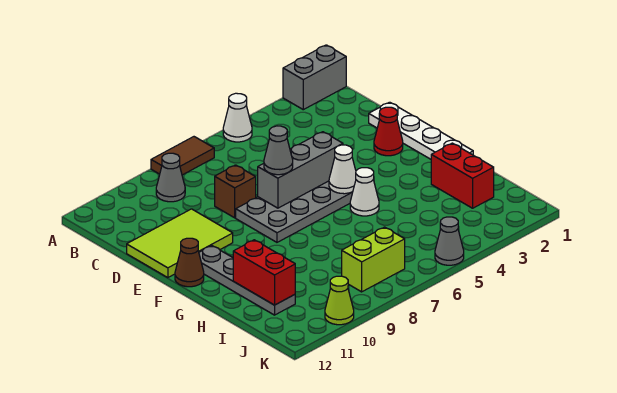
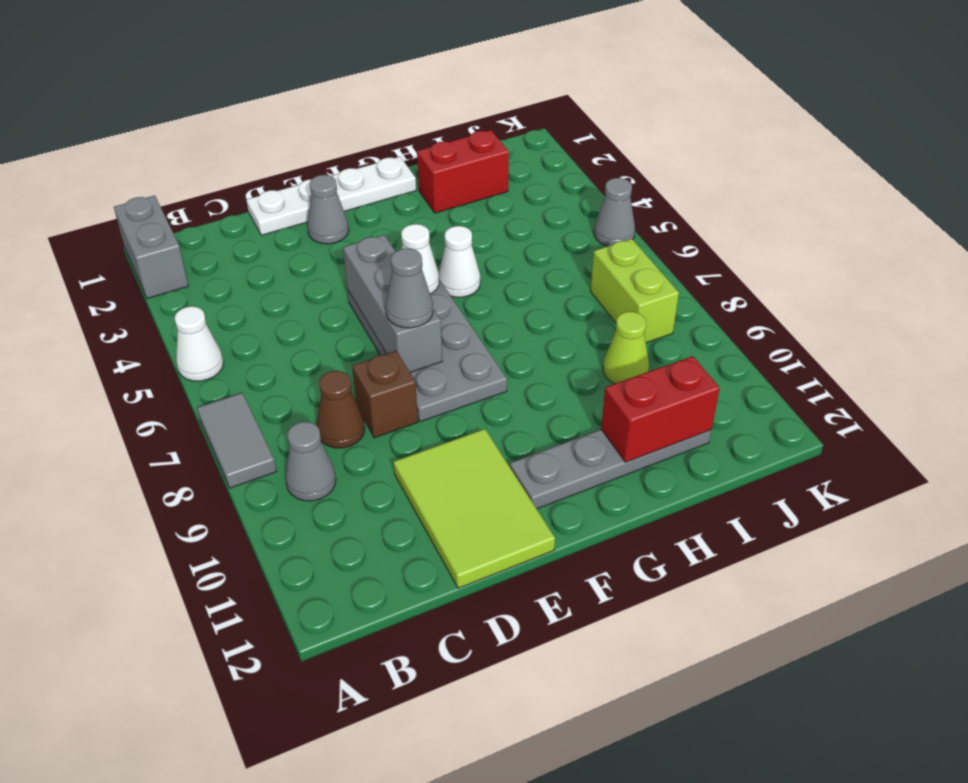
brown tile A7:A8 level 1 -> grey tile A7:A8 level 1
red cone E2 level 1 -> grey cone E2 level 1
brown cone F12 level 1 -> brown cone C8 level 1
lime cone K10 level 1 -> lime cone I9 level 1

